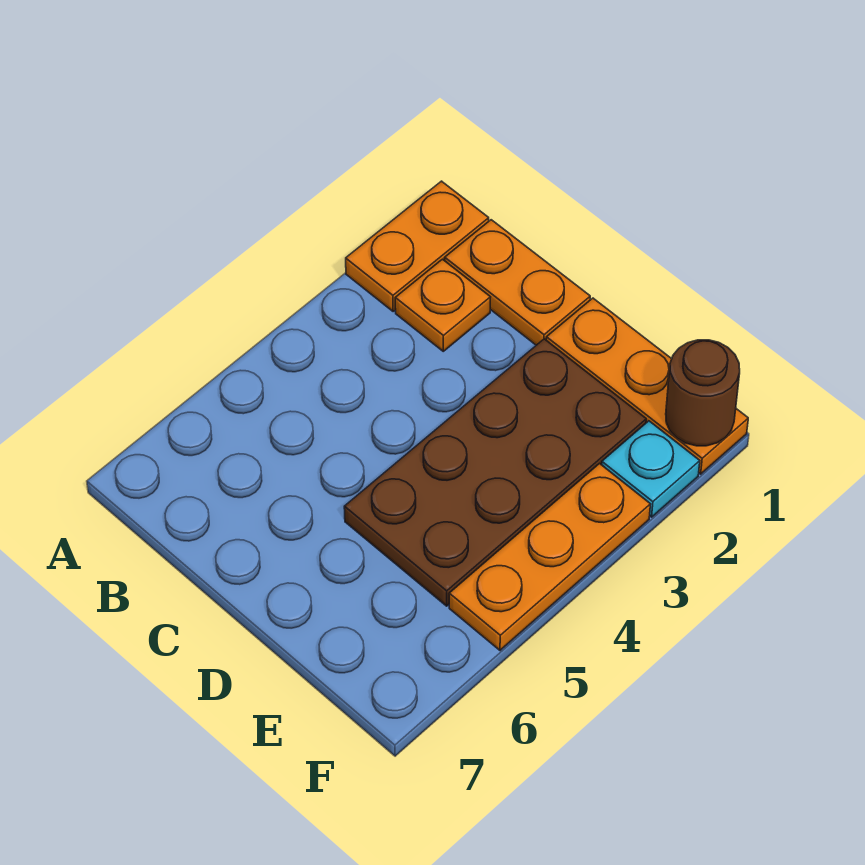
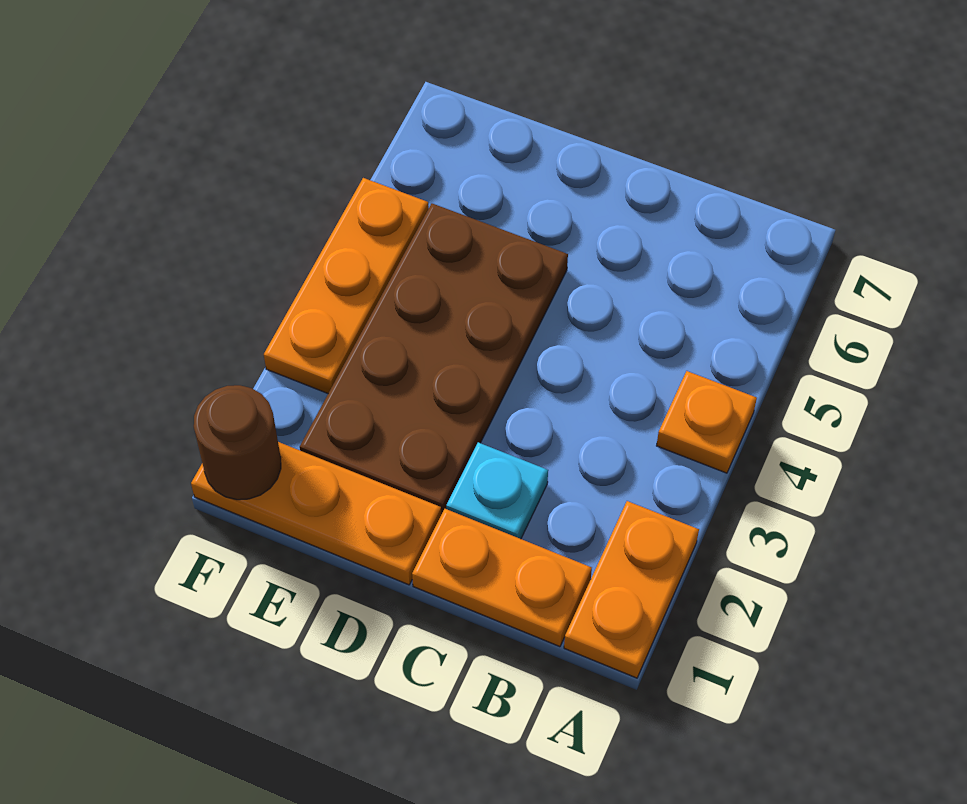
orange plate B2 level 1 -> orange plate A4 level 1
cyan plate F2 level 1 -> cyan plate C2 level 1

